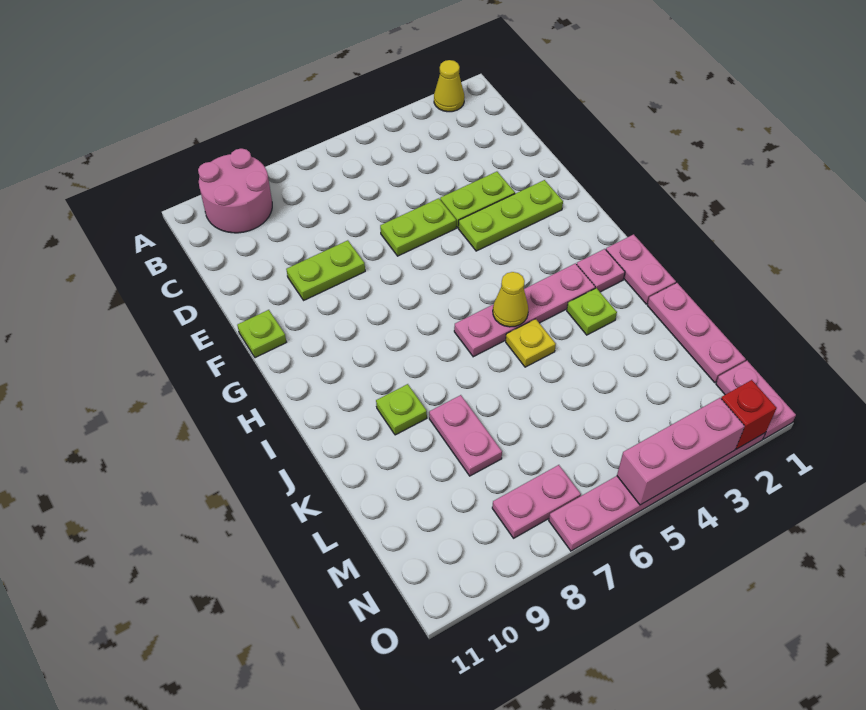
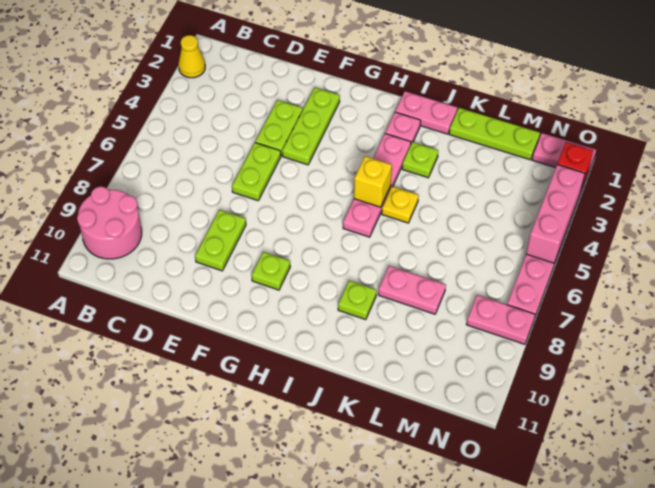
lime plate F11 level 1 -> lime plate G9 level 1
yellow cone I5 level 2 -> yellow brick I5 level 2
pink plate K1:M1 level 1 -> lime plate K1:M1 level 1
pink plate N7:N8 level 1 -> pink plate N8:O8 level 1

